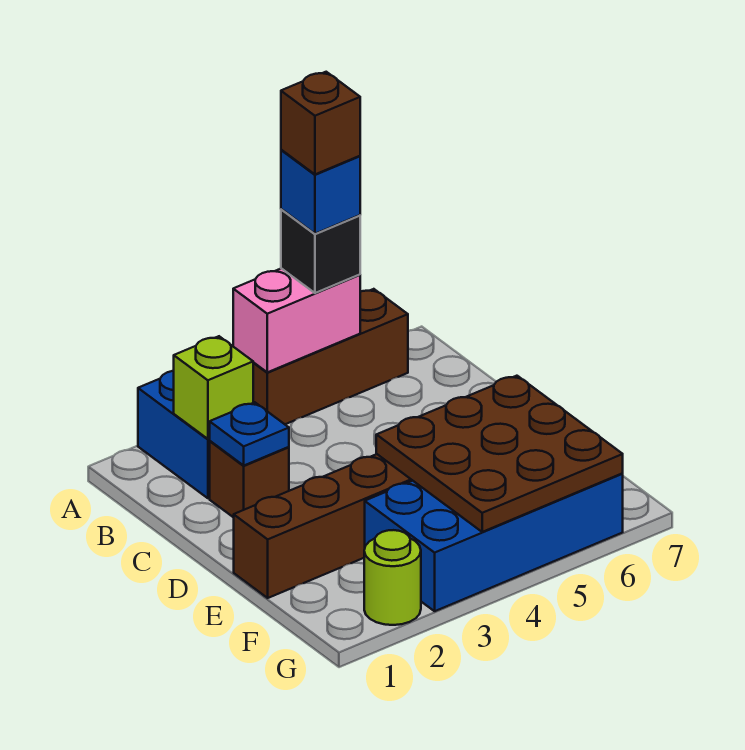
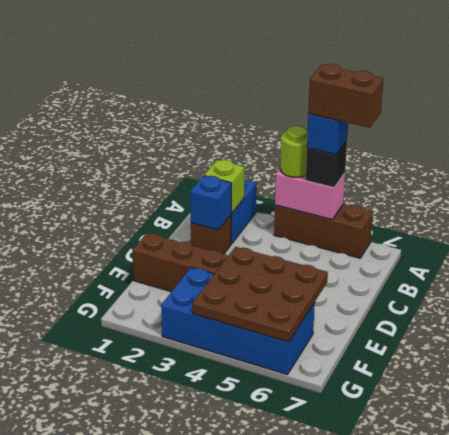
brown brick A5 level 5 -> brown brick A5:A6 level 5
blue plate C2 level 2 -> blue brick C2 level 2
lime round brick G2 level 1 -> lime round brick A4 level 3

